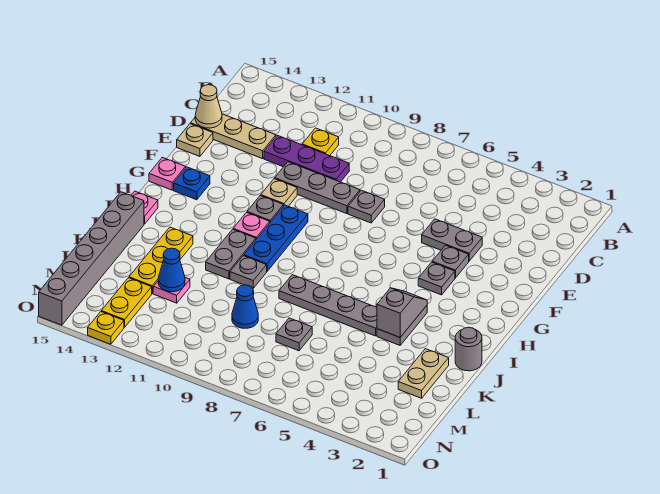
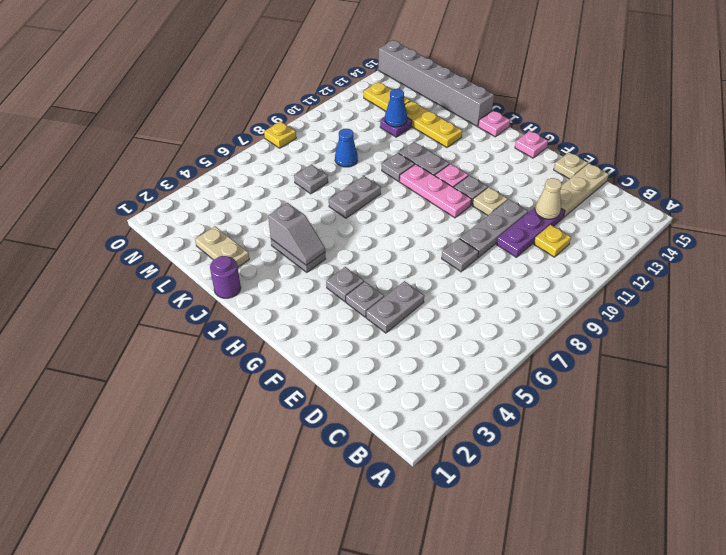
tan cone D15 level 2 -> tan cone D12 level 2
blue plate G10:I10 level 1 -> pink plate G10:I10 level 1
blue plate G14 level 1 -> none
grey round brick J1 level 1 -> purple round brick J1 level 1
grey plate J5:J8 level 1 -> grey plate J7:J8 level 1
pink plate L12 level 1 -> purple plate L12 level 1
yellow plate O13 level 1 -> yellow plate O8 level 1

